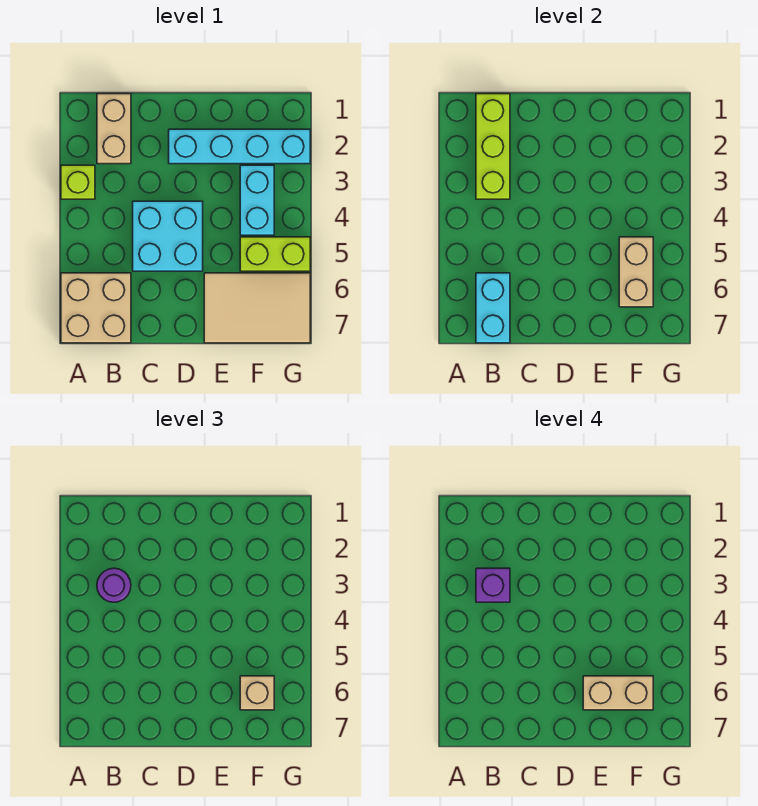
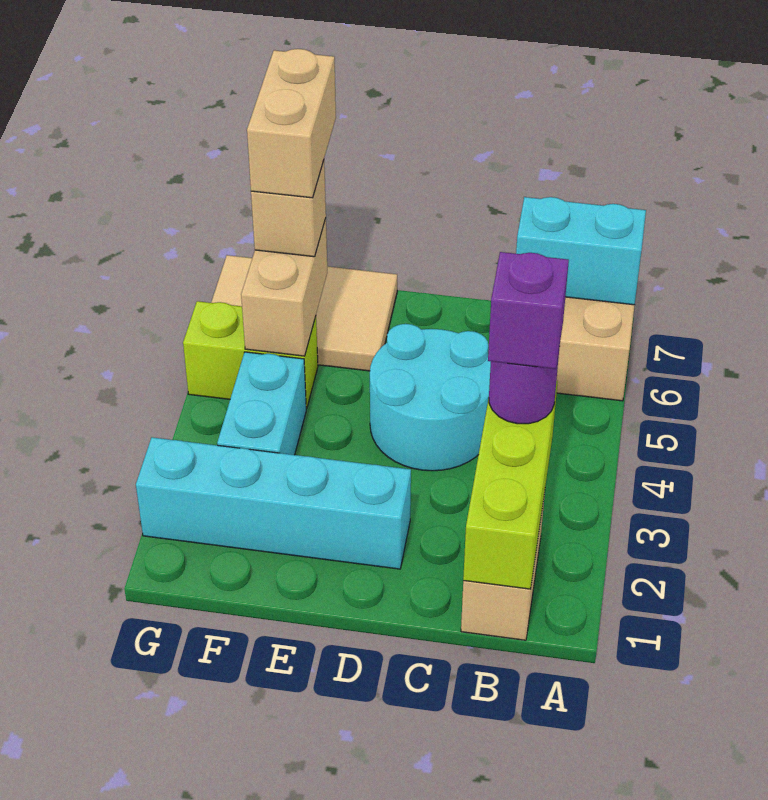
lime brick A3 level 1 -> none
cyan brick B6:B7 level 2 -> cyan brick A7:B7 level 2
cyan brick C4:D5 level 1 -> cyan round brick C4:D5 level 1
tan brick E6:F6 level 4 -> tan brick F6:F7 level 4

